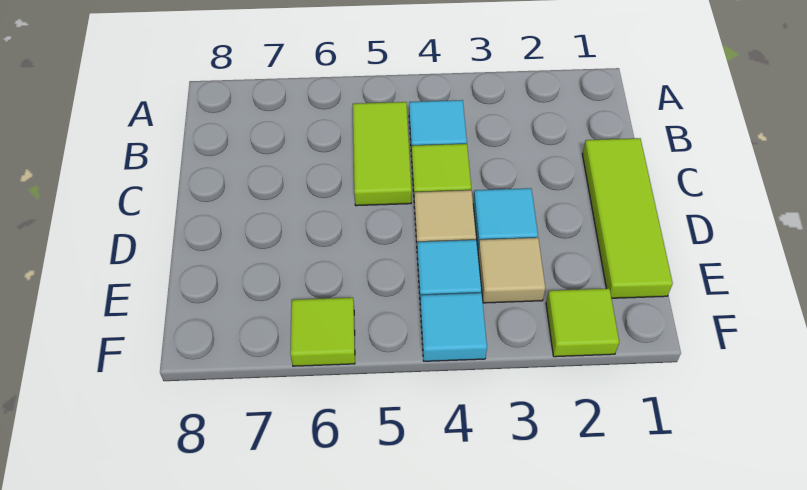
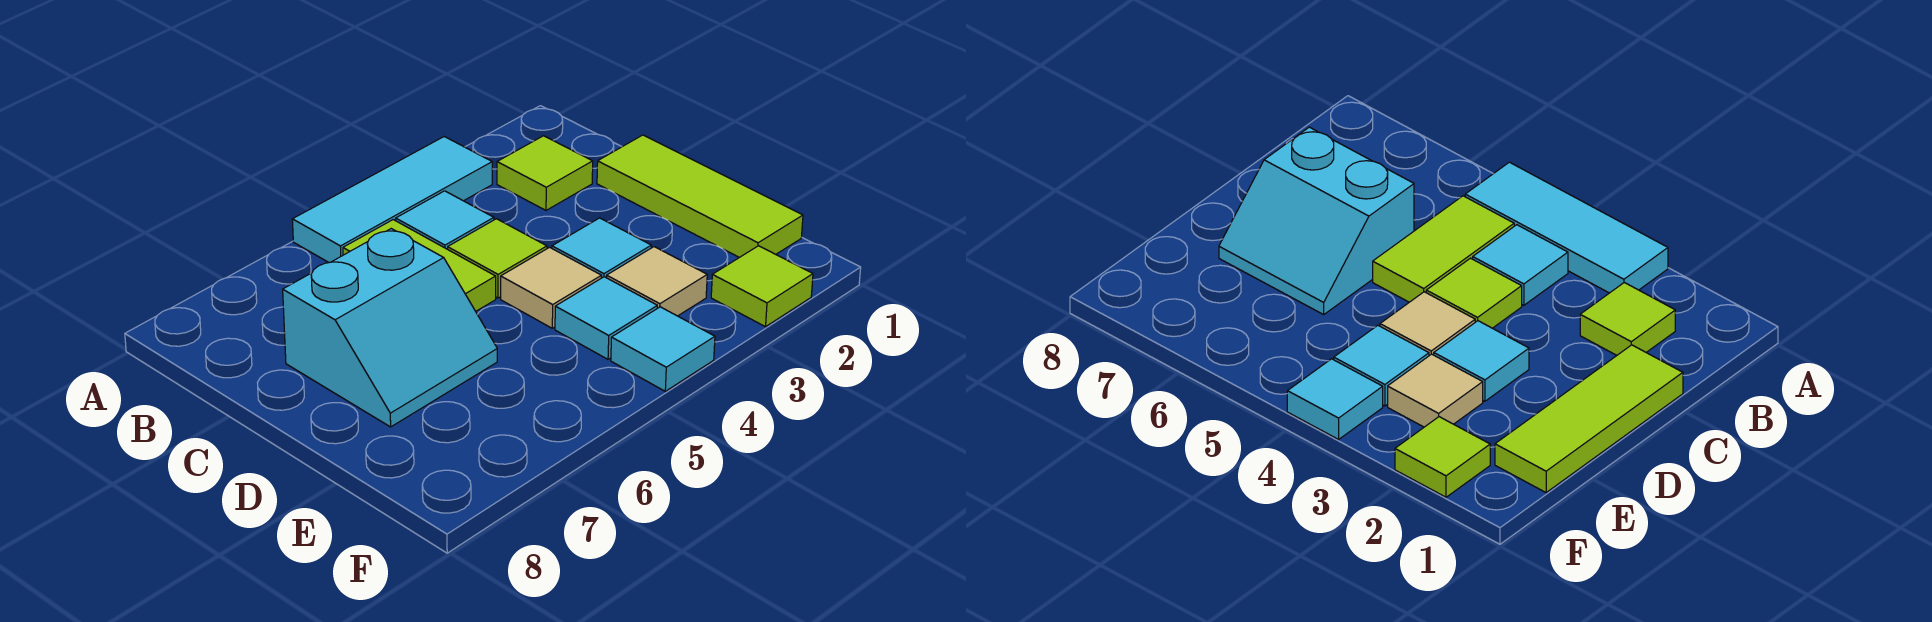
none -> cyan tile A3:A5 level 1
none -> cyan slope C6:D7 level 1 top C
lime tile F6 level 1 -> lime tile B2 level 1

